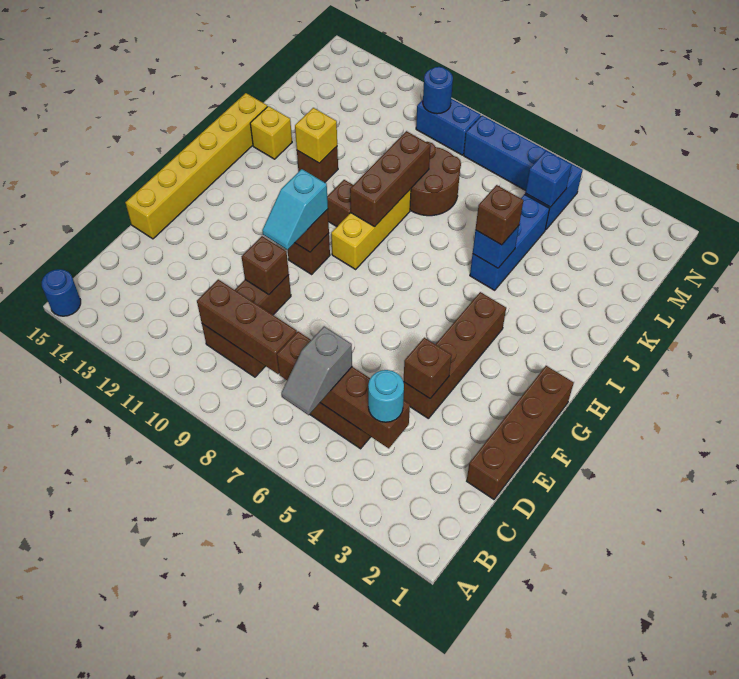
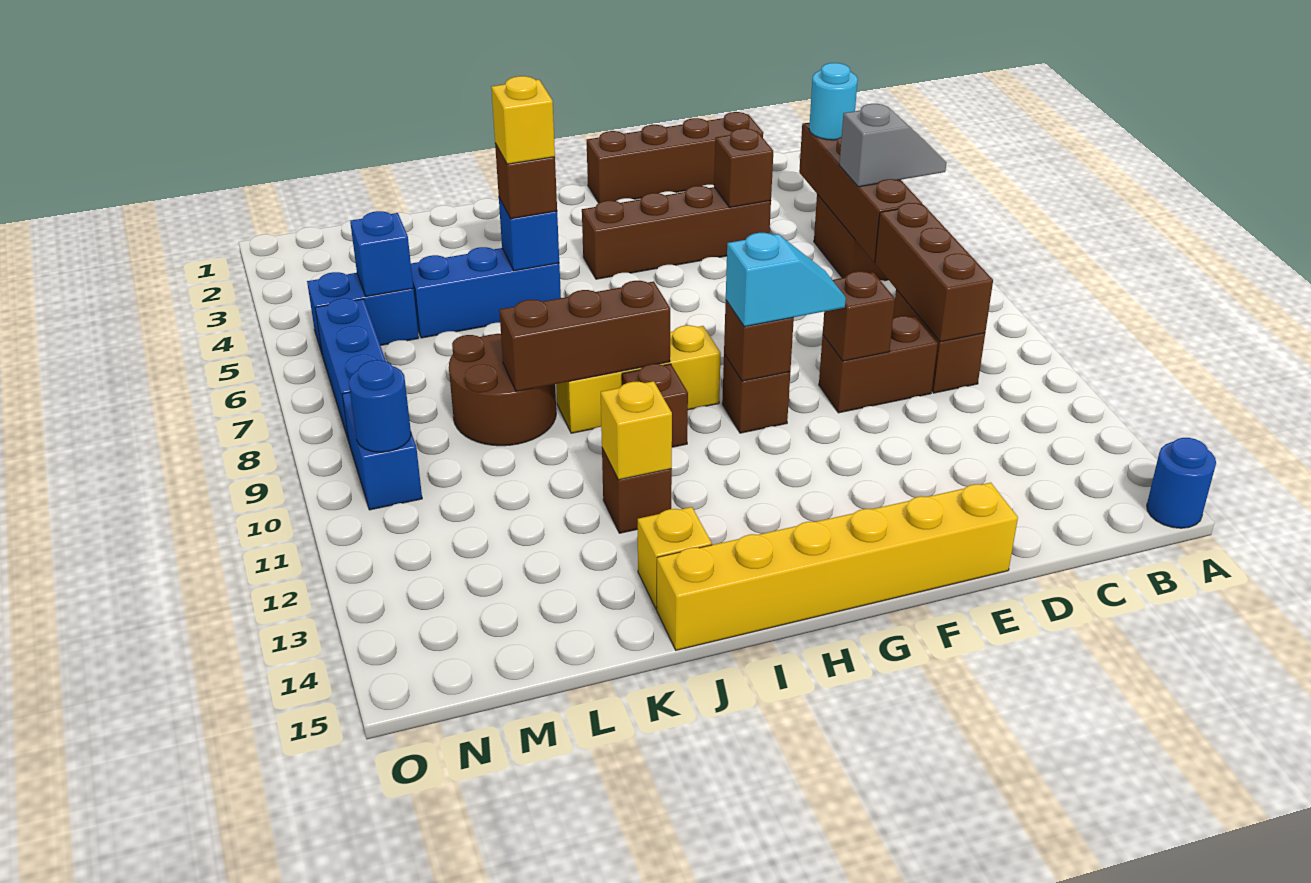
none -> yellow brick J5 level 4

